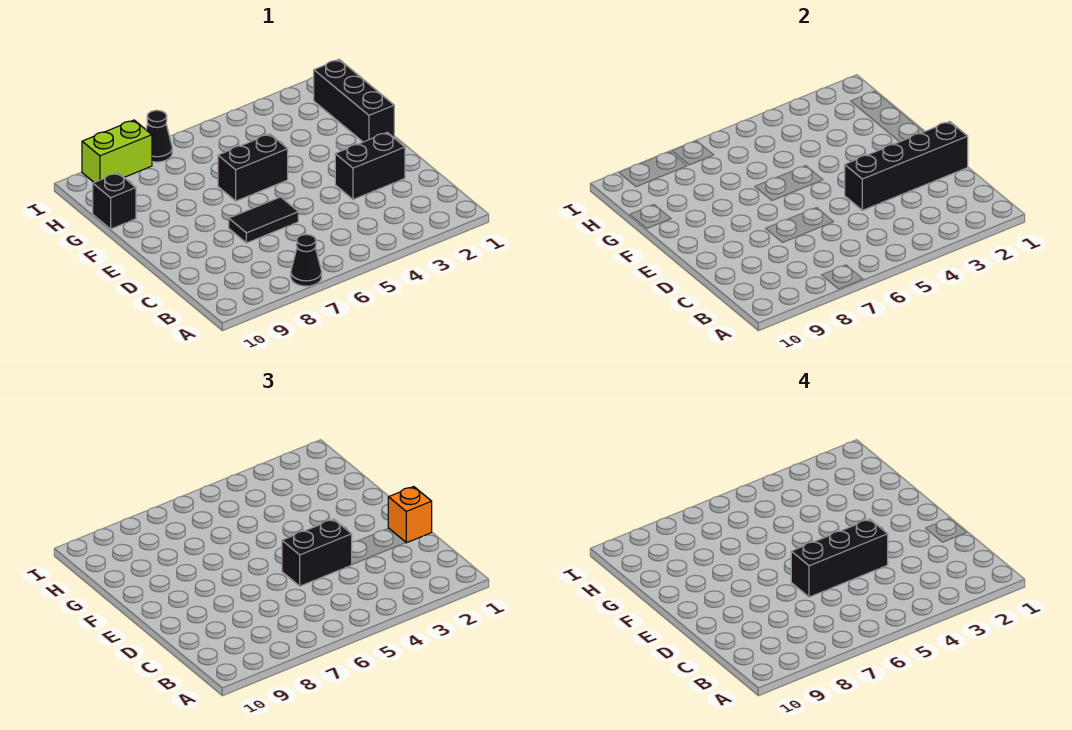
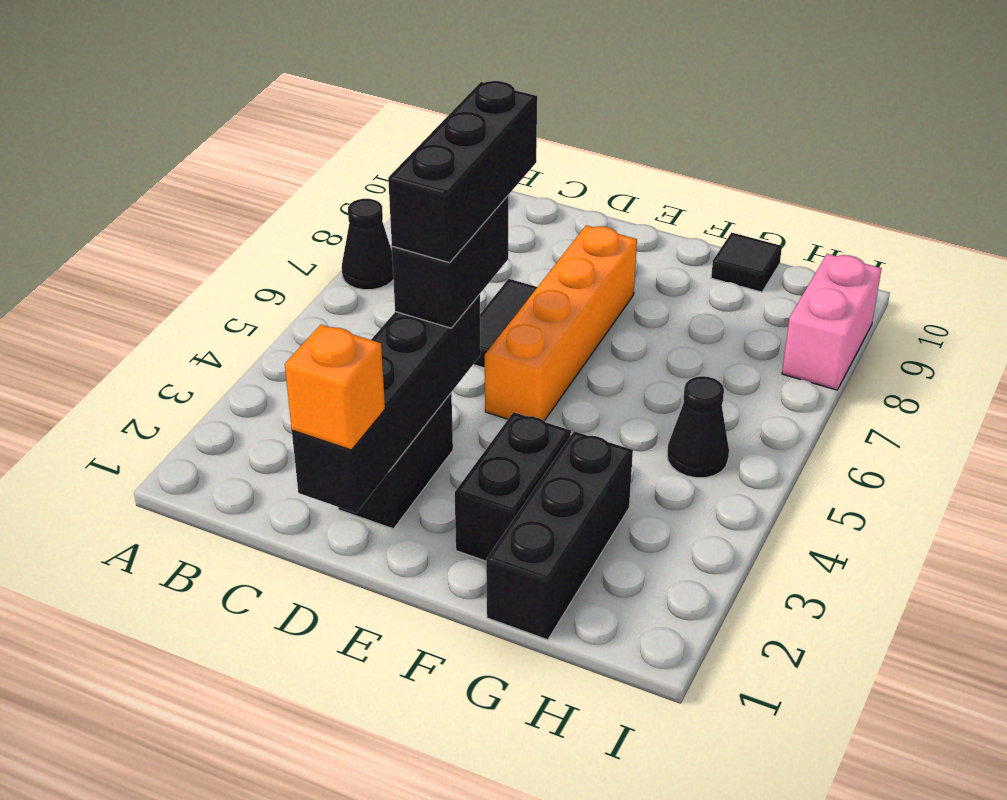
none -> orange brick E5:E8 level 1
black brick F1:H1 level 1 -> black brick G1:G3 level 1
black brick F5:F6 level 1 -> black brick F2:F3 level 1
black brick G10 level 1 -> black tile G10 level 1
black cone I7 level 1 -> black cone H5 level 1
lime brick I8:I9 level 1 -> pink brick I8:I9 level 1

